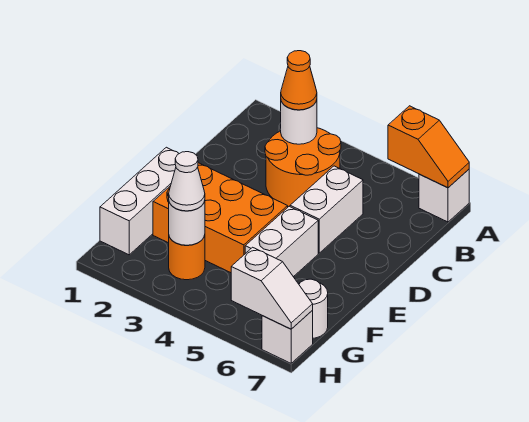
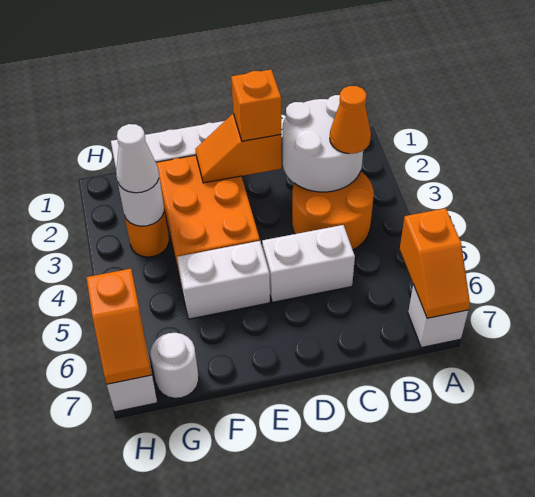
white round brick B3 level 2 -> white round brick B2:C3 level 2
none -> orange slope D2:E2 level 2 top D
none -> orange brick D2 level 3
white slope H6:H7 level 2 top 6 -> orange slope H6:H7 level 2 top 6

